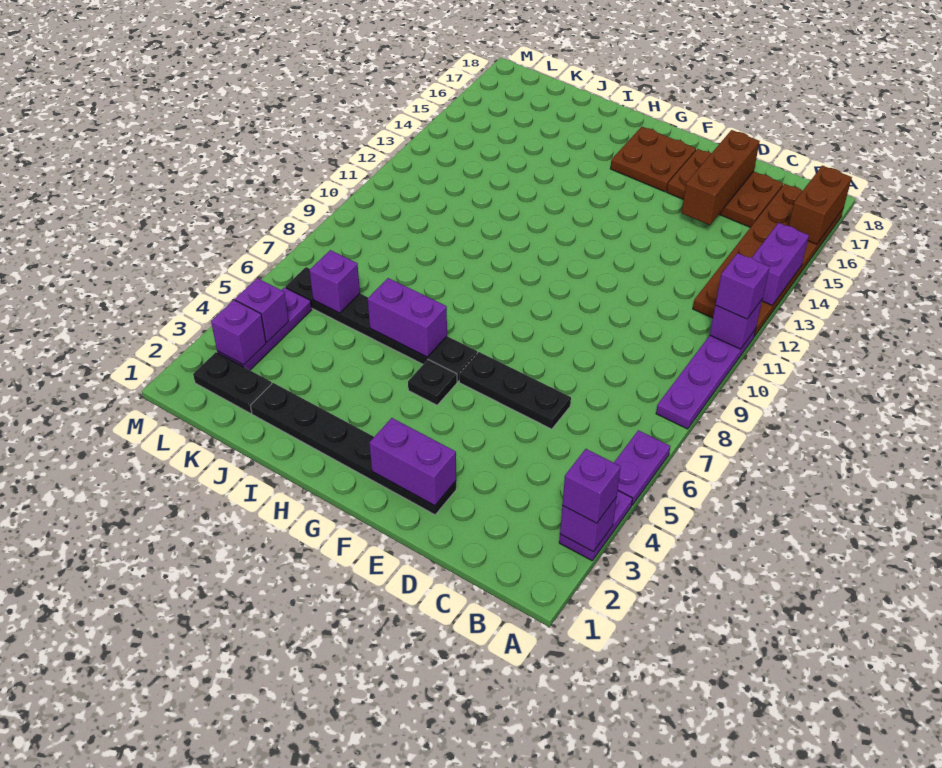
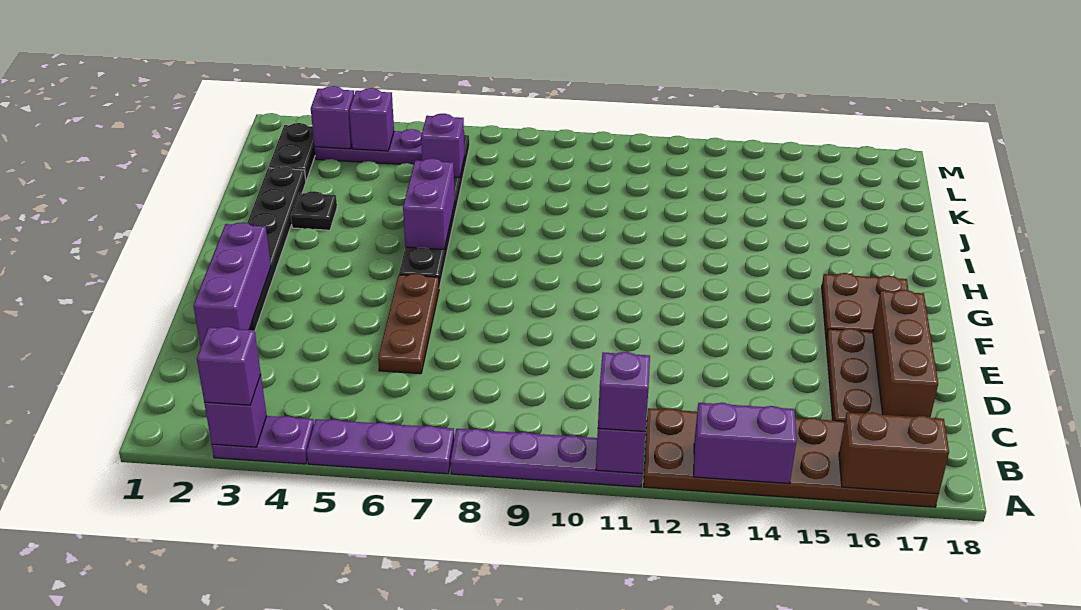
purple plate A5:A6 level 1 -> purple plate A5:A7 level 1
black plate D6:F6 level 1 -> brown plate D6:F6 level 1
brown brick D15:D17 level 2 -> brown brick C17:E17 level 2
purple brick E2:F2 level 2 -> purple brick D2:F2 level 2
black plate G5 level 1 -> black plate I3 level 1

